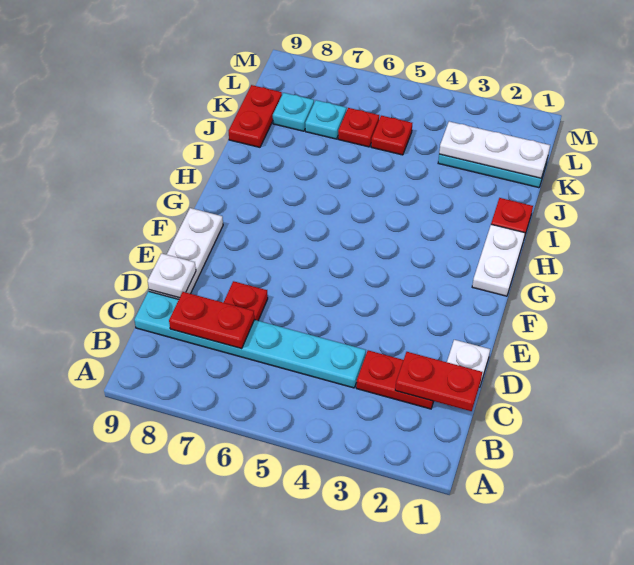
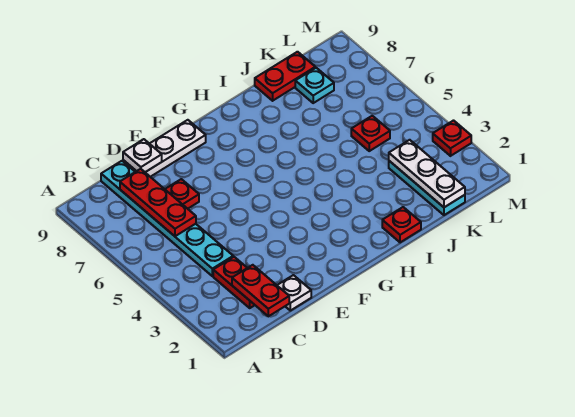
red plate C7:C8 level 2 -> red plate C6:C8 level 2
white plate G1:H1 level 1 -> none
red plate K6 level 1 -> red plate M3 level 1
cyan plate K7 level 1 -> none

